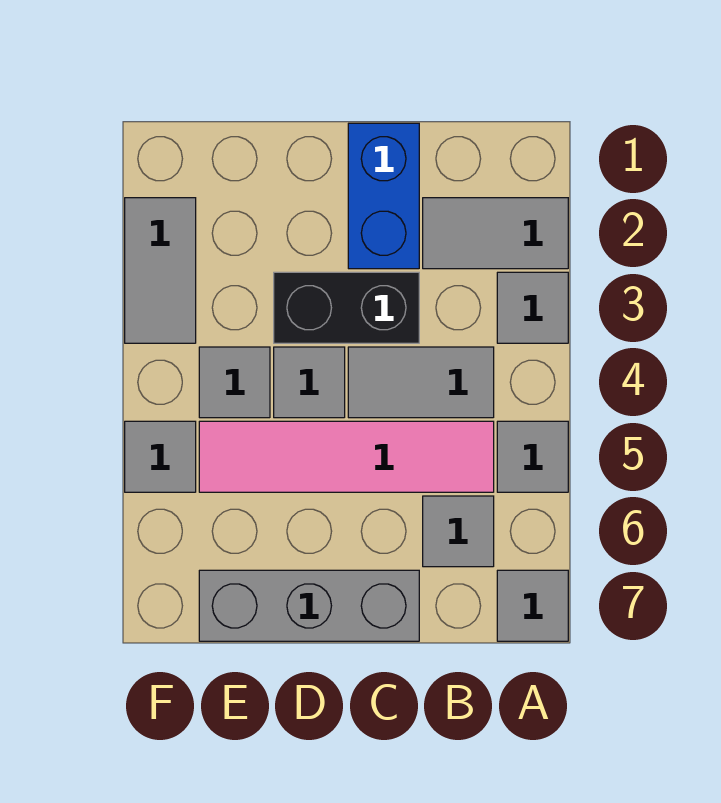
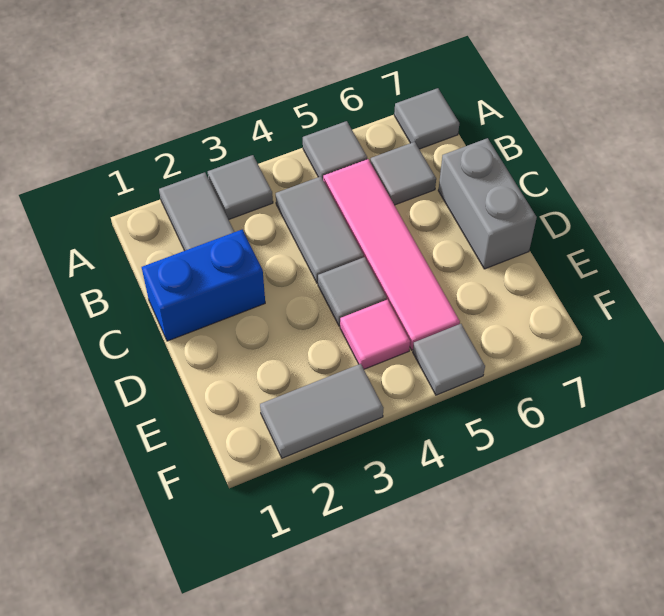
black brick C3:D3 level 1 -> none
grey brick C7:E7 level 1 -> grey brick C7:D7 level 1
grey tile E4 level 1 -> pink tile E4 level 1

